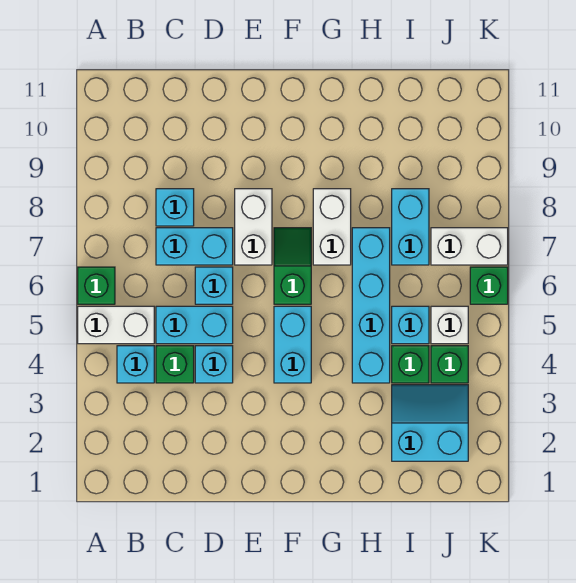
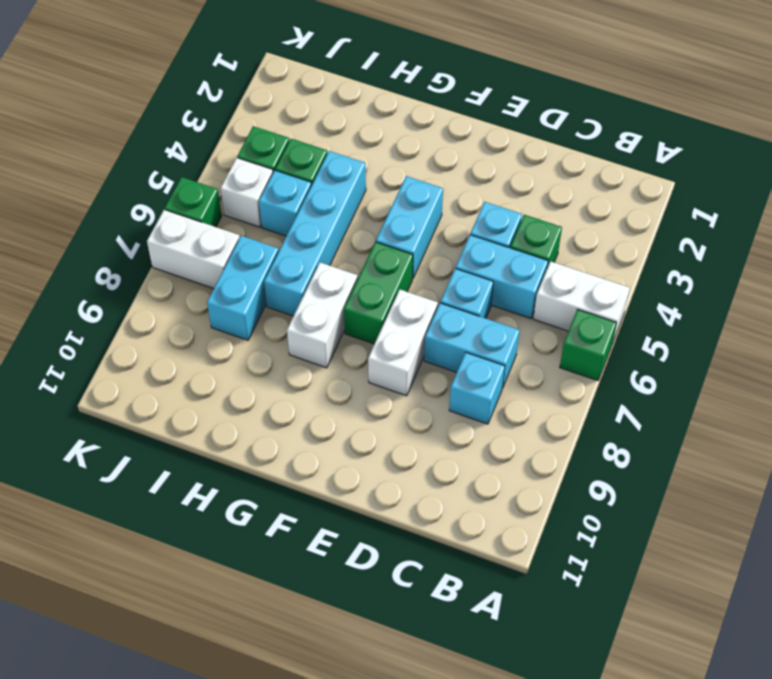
cyan brick B4 level 1 -> none
green slope F6:F7 level 1 top 6 -> green brick F6:F7 level 1
cyan slope I2:J3 level 1 top 2 -> none

